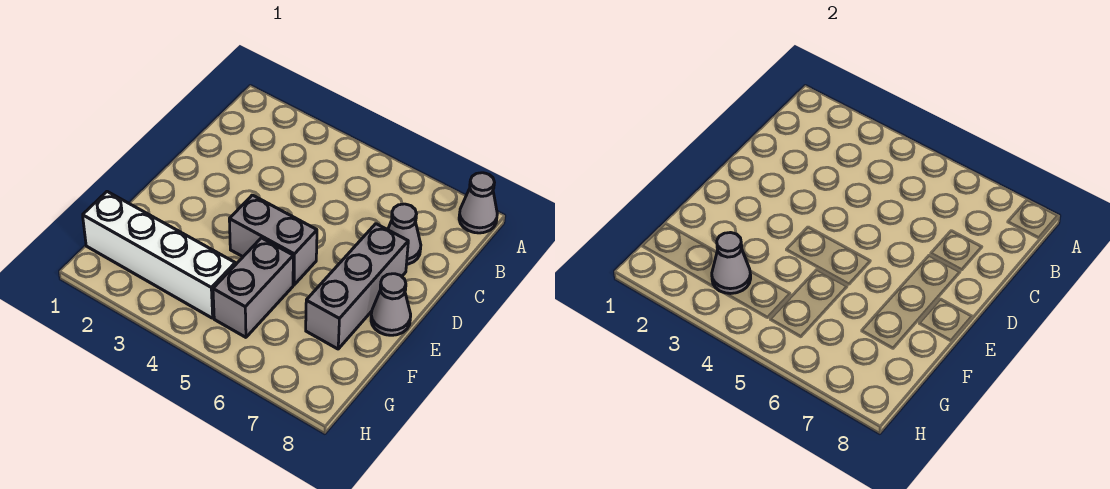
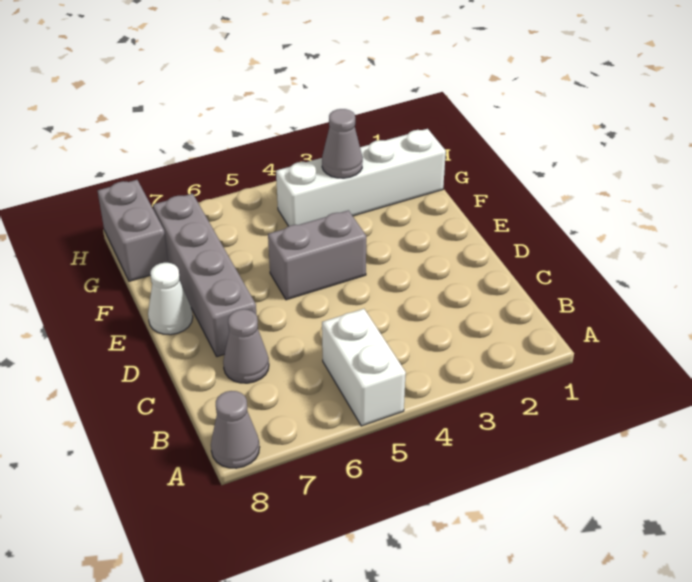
none -> white brick A5:B5 level 1
grey brick D7:F7 level 1 -> grey brick D7:G7 level 1
grey cone E8 level 1 -> white cone E8 level 1
grey brick F5:G5 level 1 -> grey brick G8:H8 level 1

